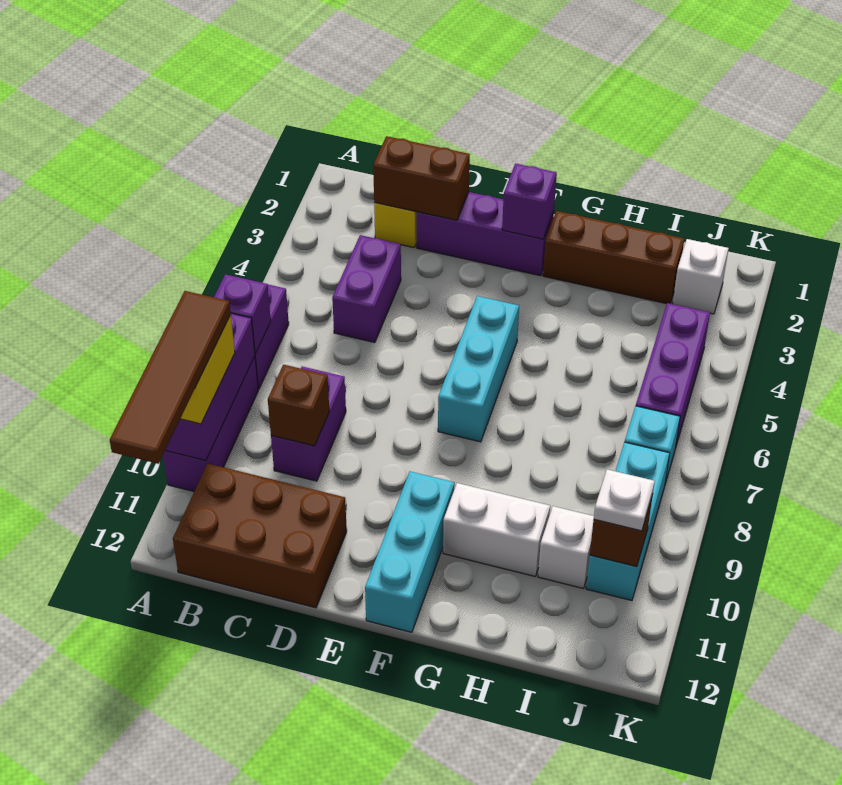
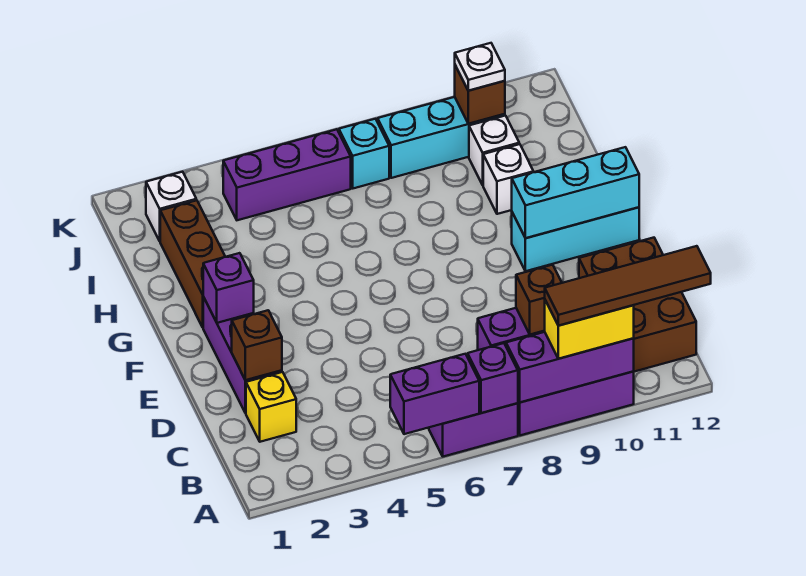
brown brick C2:D2 level 2 -> brown brick D2 level 2
purple brick C4:C5 level 1 -> purple brick A5:A6 level 2
cyan brick F5:F7 level 1 -> cyan brick F10:F12 level 2
white brick G10:H10 level 1 -> white brick H10 level 1

